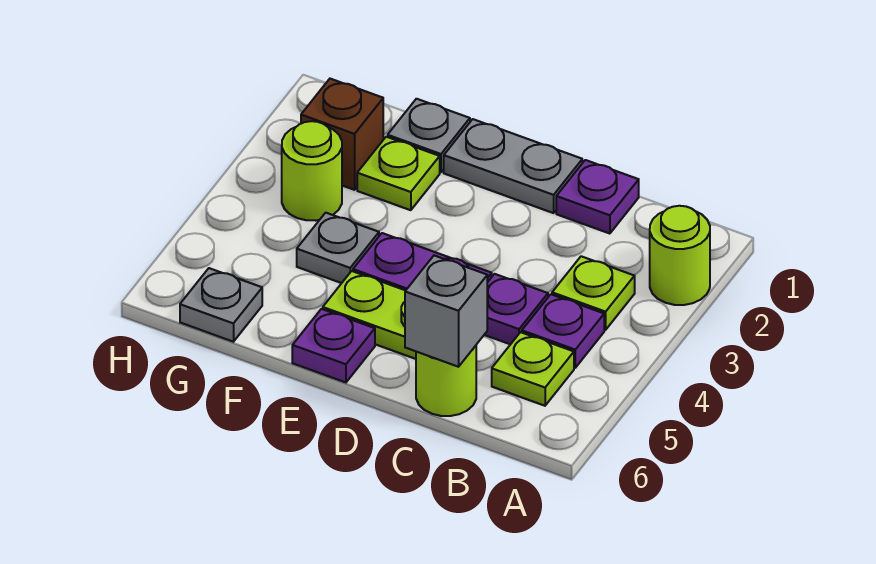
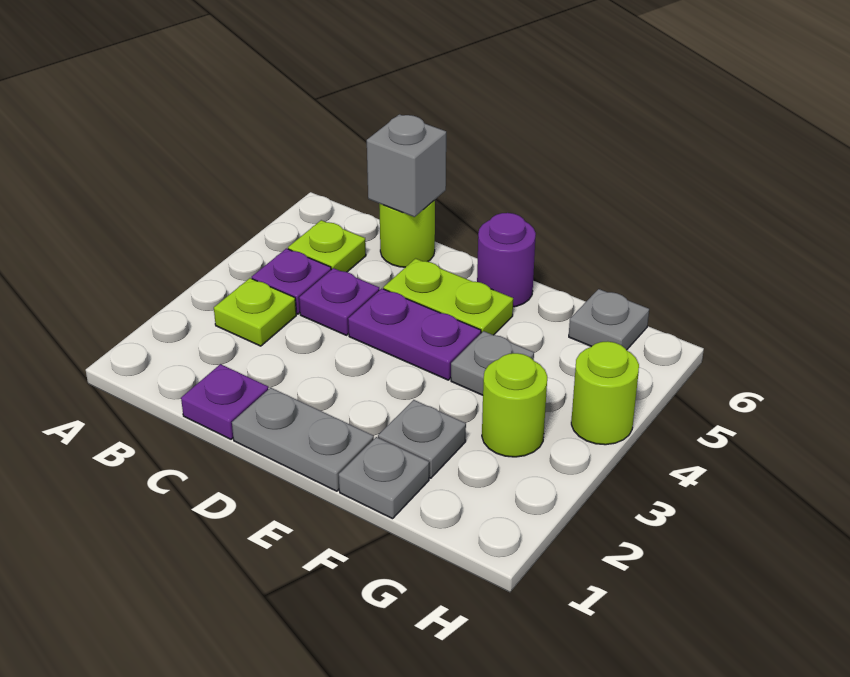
lime round brick A2 level 1 -> lime round brick H4 level 1
purple plate E6 level 1 -> purple round brick E6 level 1
lime plate F2 level 1 -> grey plate F2 level 1
brown brick G2 level 1 -> none

